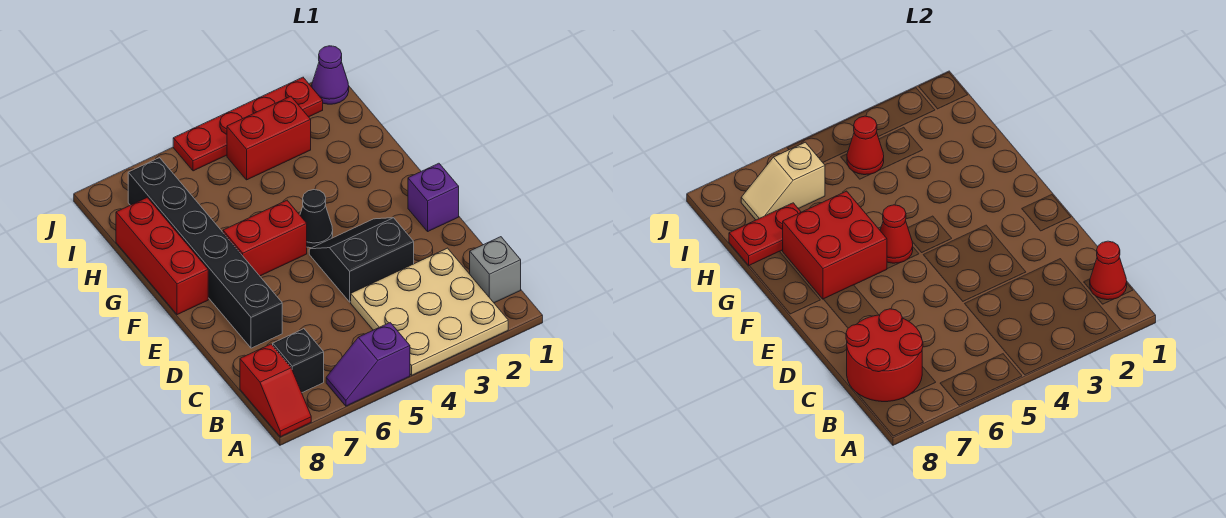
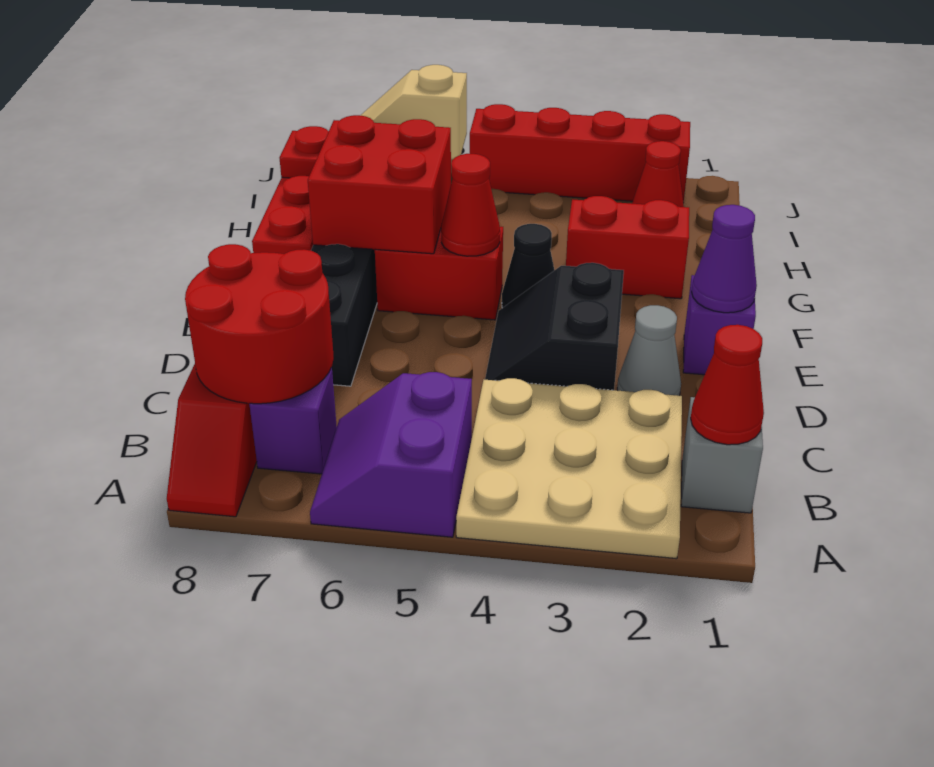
purple slope A5:A6 level 1 top 5 -> purple slope A5:B6 level 1 top 5
black brick B7 level 1 -> purple brick B7 level 1
none -> grey cone D2 level 1
black slope D3:E4 level 1 top D -> black slope D3:E4 level 1 top 3
red brick I3:I4 level 1 -> red brick G2:G3 level 1
red cone I4 level 2 -> red cone I2 level 1
purple cone J1 level 1 -> purple cone E1 level 2
red plate J2:J5 level 1 -> red brick J2:J5 level 1

